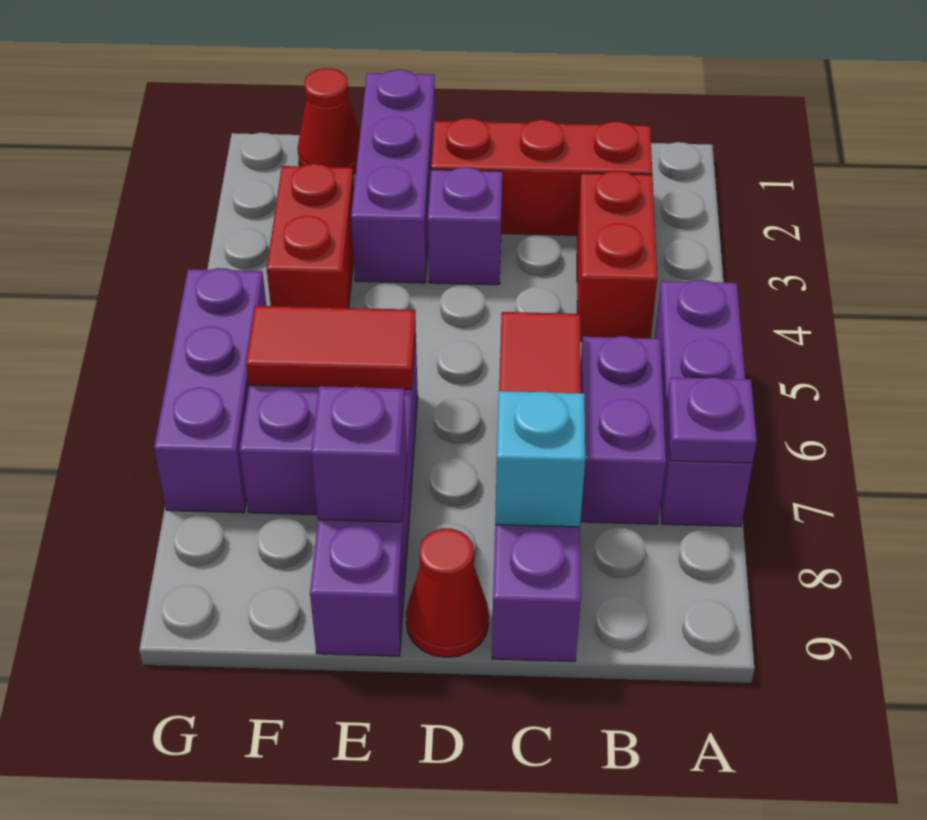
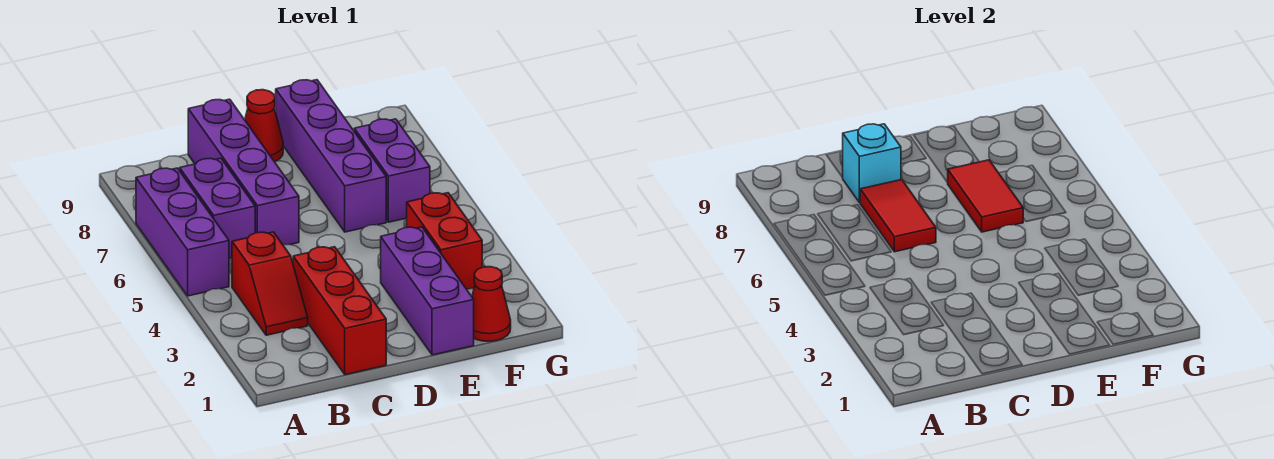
purple plate A7 level 2 -> none
red brick B2:D2 level 1 -> red brick C1:C3 level 1
red brick B3:B4 level 1 -> red slope B3:B4 level 1 top 4
purple brick D3 level 1 -> none
red tile E6:F6 level 2 -> red tile E6:E7 level 2
purple brick E8 level 2 -> none
purple brick G5:G7 level 1 -> none

